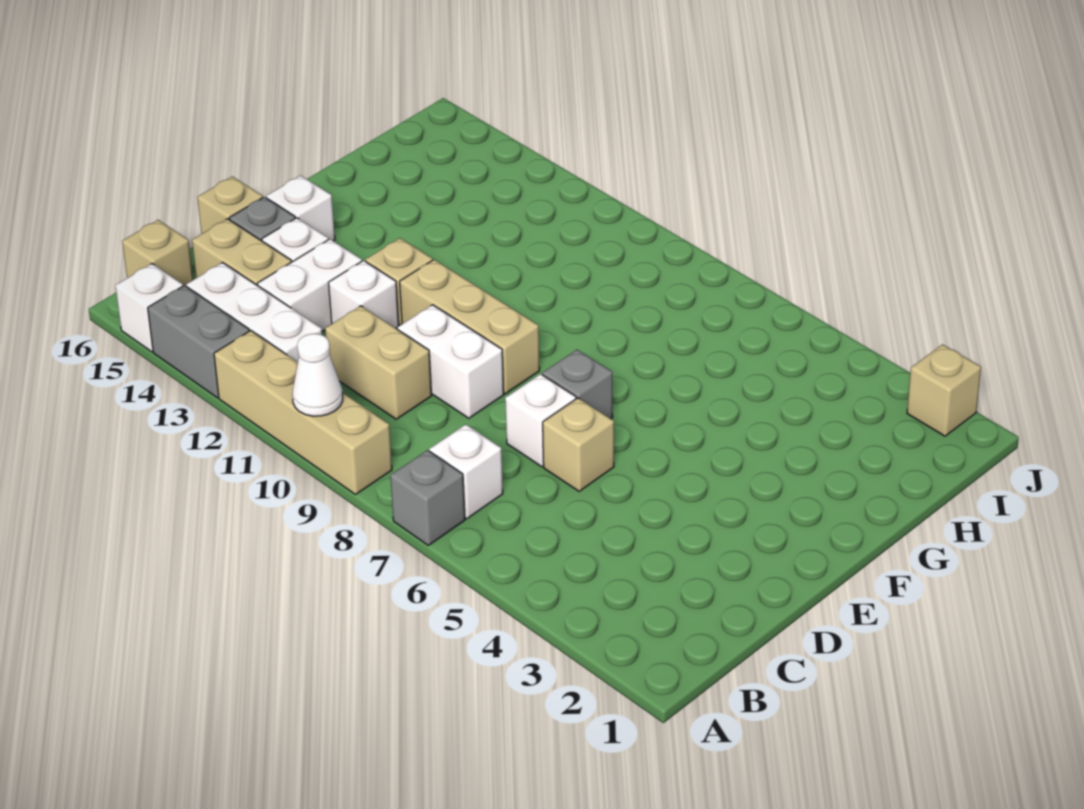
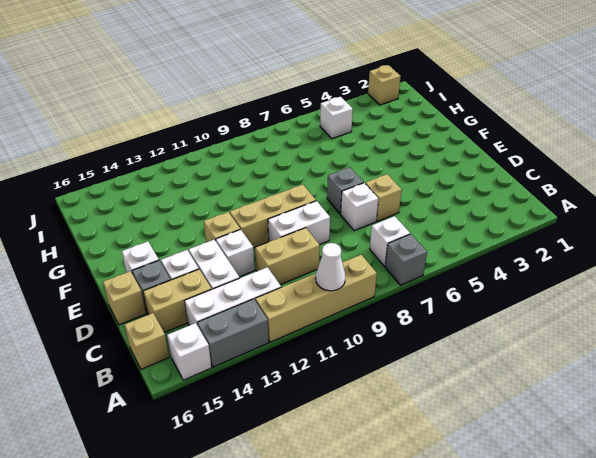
none -> white brick I5 level 1

